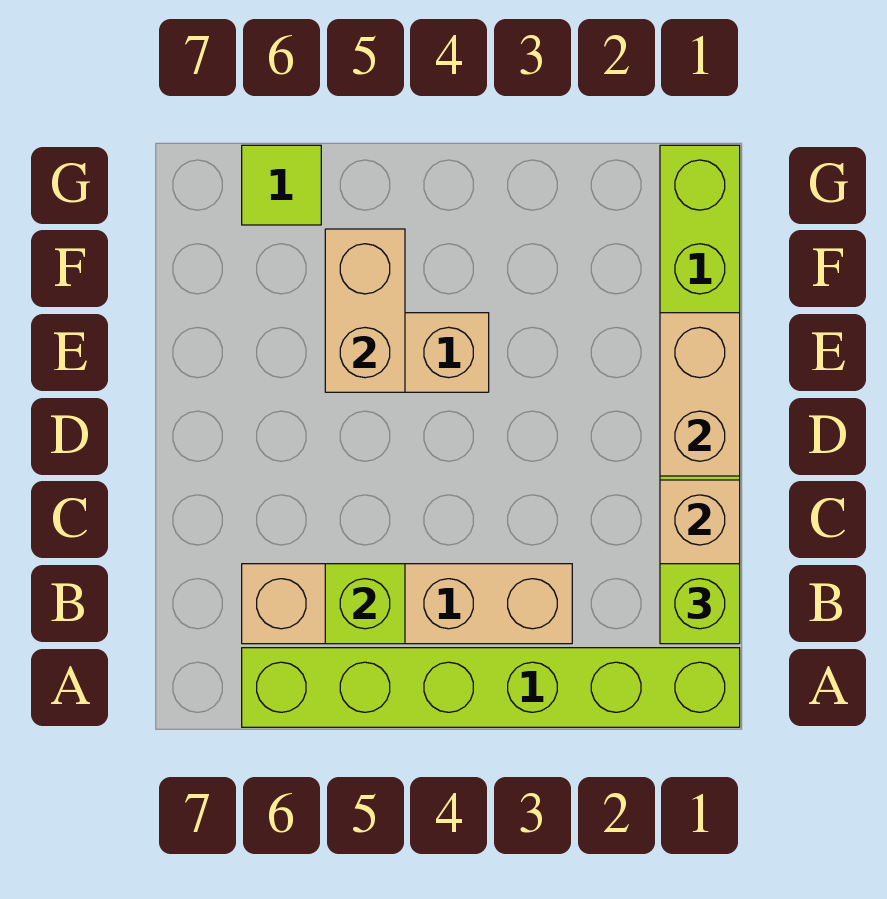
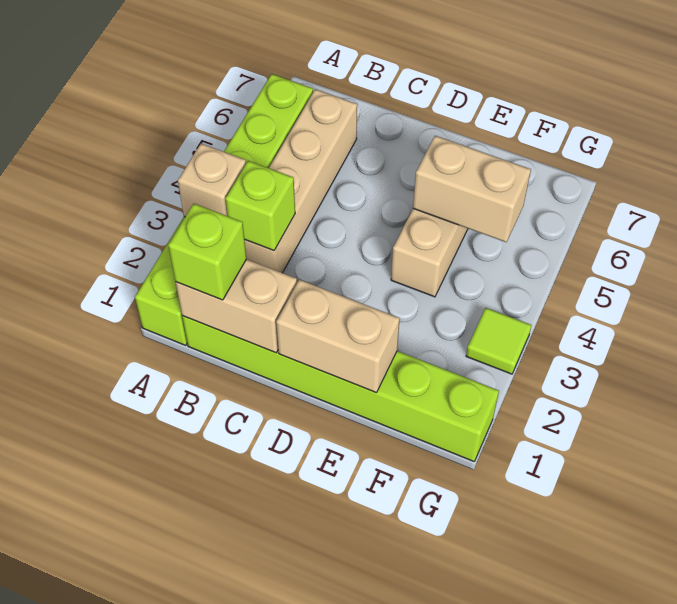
none -> tan brick A3 level 2
lime brick B5 level 2 -> lime brick B3 level 2
lime tile G6 level 1 -> lime tile G3 level 1

